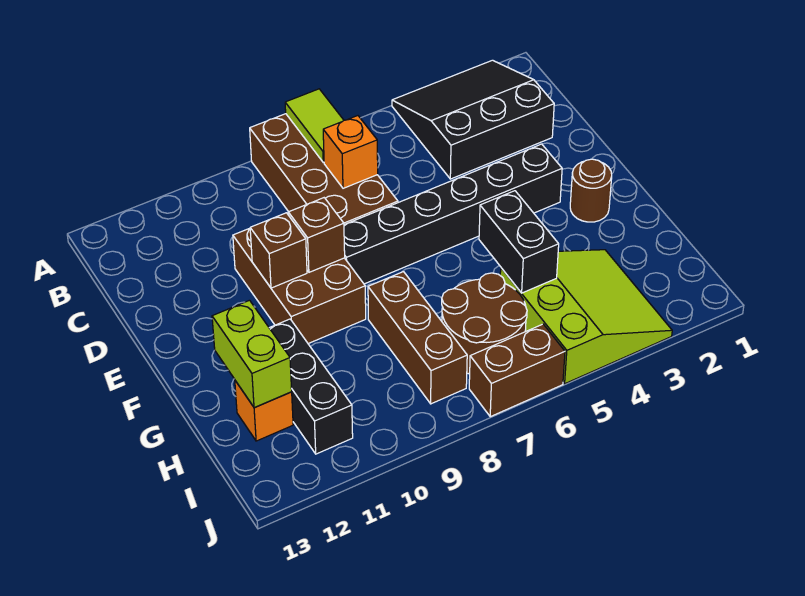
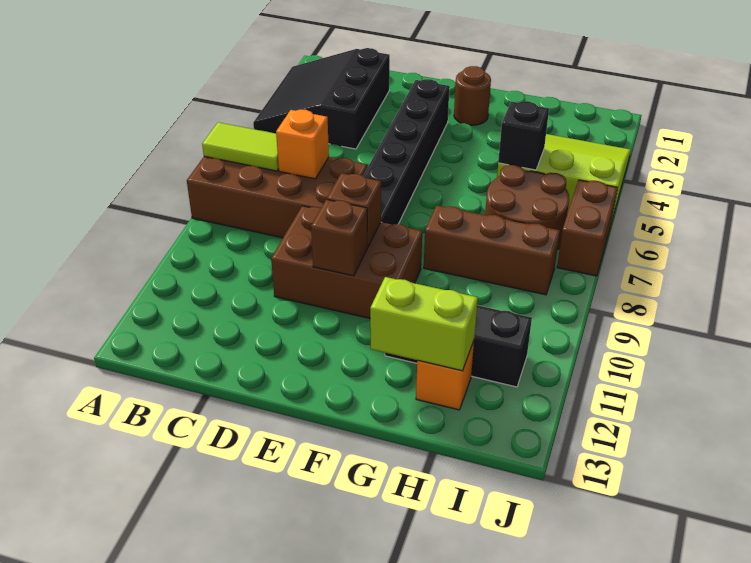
black brick G5:H5 level 2 -> black brick H5 level 2

